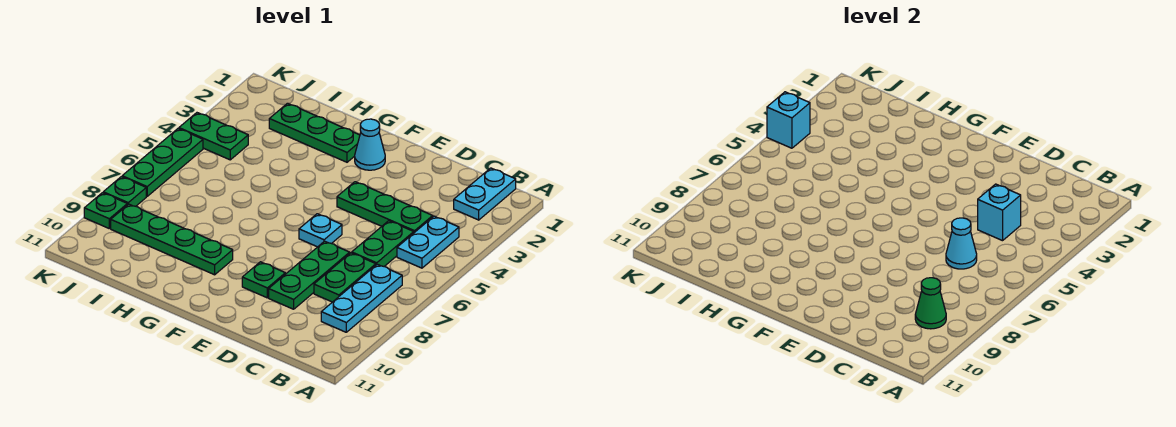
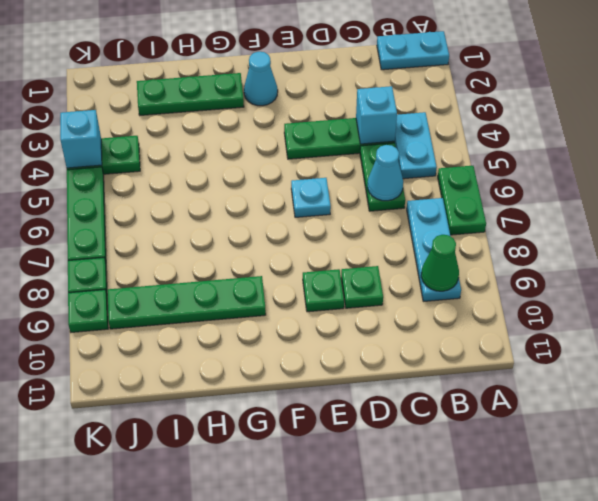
cyan plate B1:B2 level 1 -> cyan plate A1:B1 level 1
green plate C7:C8 level 1 -> green plate A6:A7 level 1
green plate D7:D9 level 1 -> green plate D9 level 1

